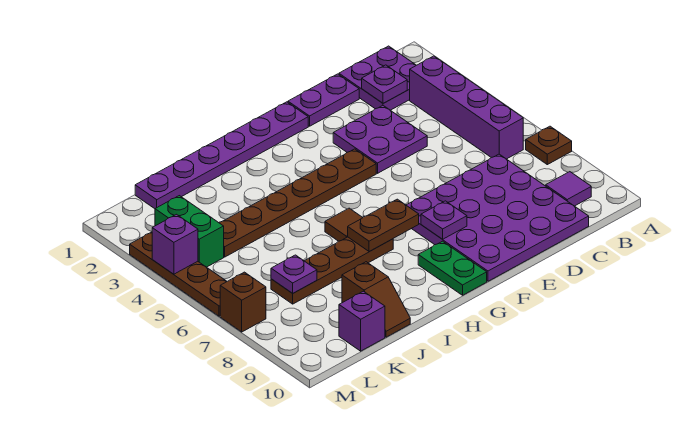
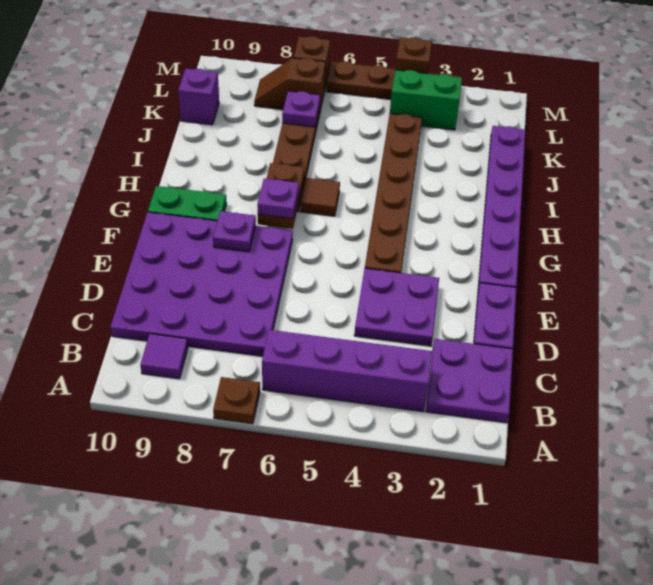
purple plate C2 level 2 -> purple plate G7 level 3
brown slope J9:J10 level 1 top 9 -> brown slope L7:L8 level 1 top 7
purple brick M4 level 2 -> brown brick M4 level 2

